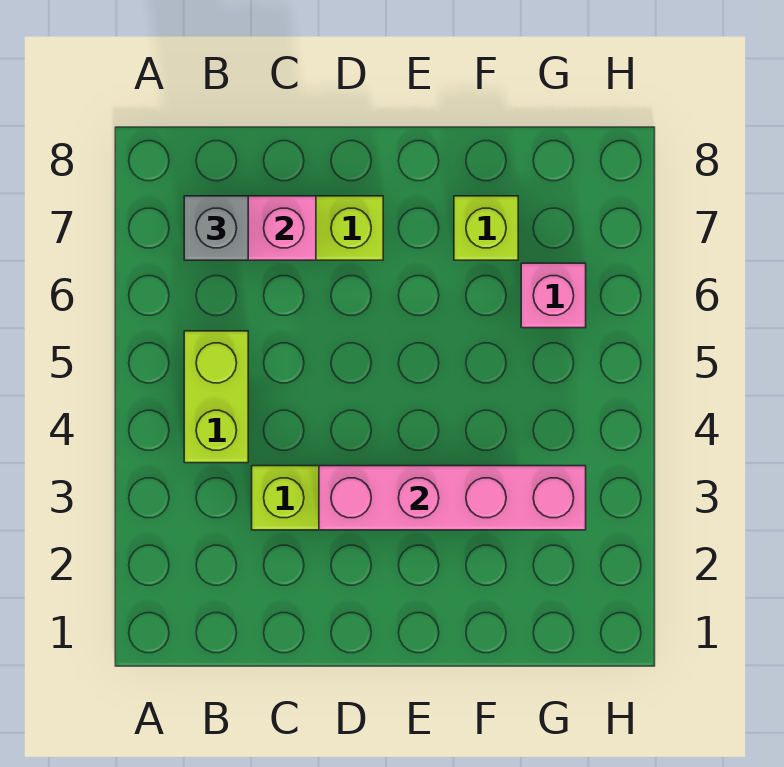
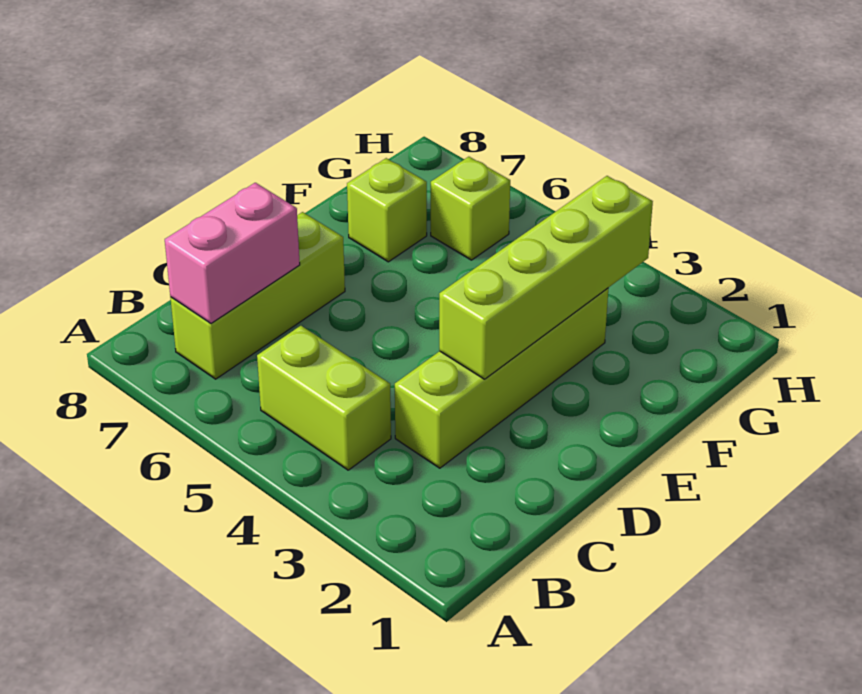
grey brick B7 level 3 -> none
pink brick D3:G3 level 2 -> lime brick D3:G3 level 2
pink brick G6 level 1 -> lime brick G6 level 1

